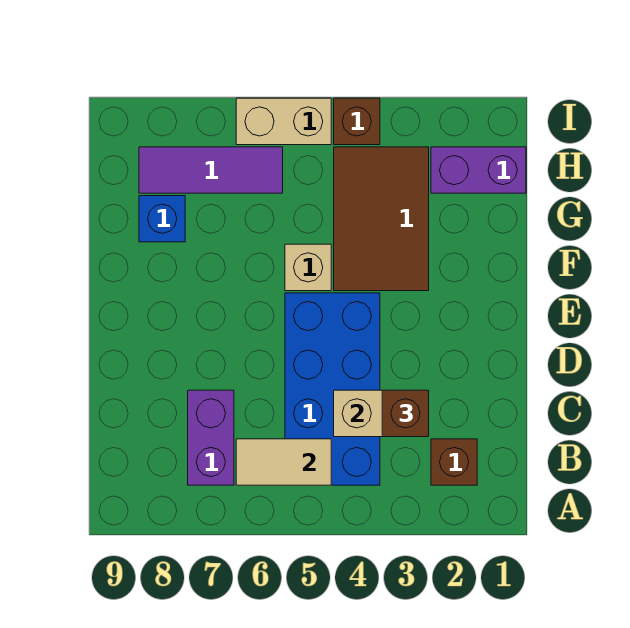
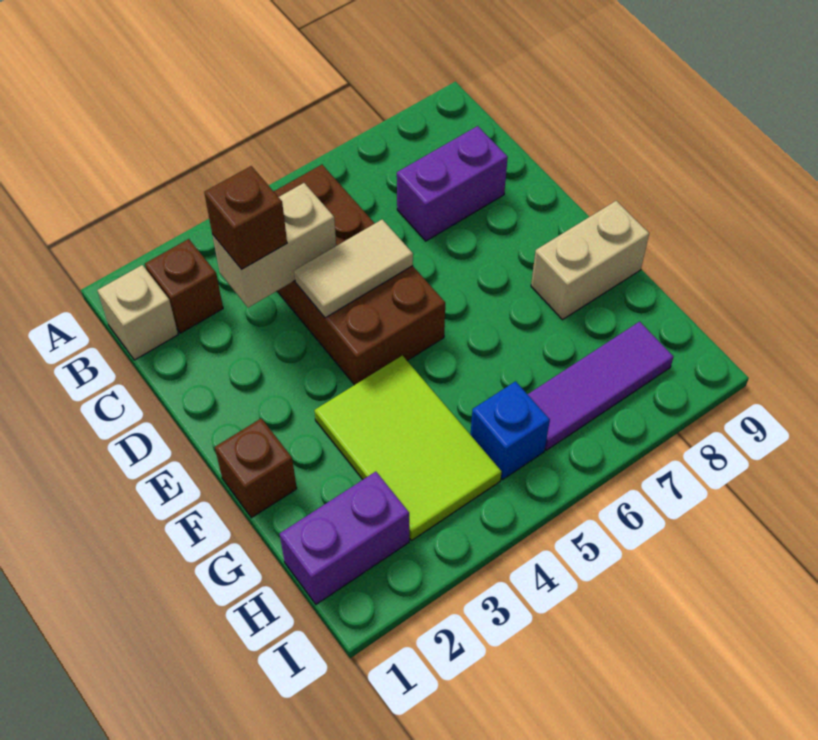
blue brick B4:E5 level 1 -> brown brick B4:E5 level 1
tan tile B5:B6 level 2 -> tan tile D4:D5 level 2
purple brick B7:C7 level 1 -> purple brick C7:C8 level 1
brown tile F3:H4 level 1 -> lime tile F3:H4 level 1
tan brick F5 level 1 -> tan brick B1 level 1
blue brick G8 level 1 -> blue brick H5 level 1
brown brick I4 level 1 -> brown brick F1 level 1
tan brick I5:I6 level 1 -> tan brick F8:F9 level 1

